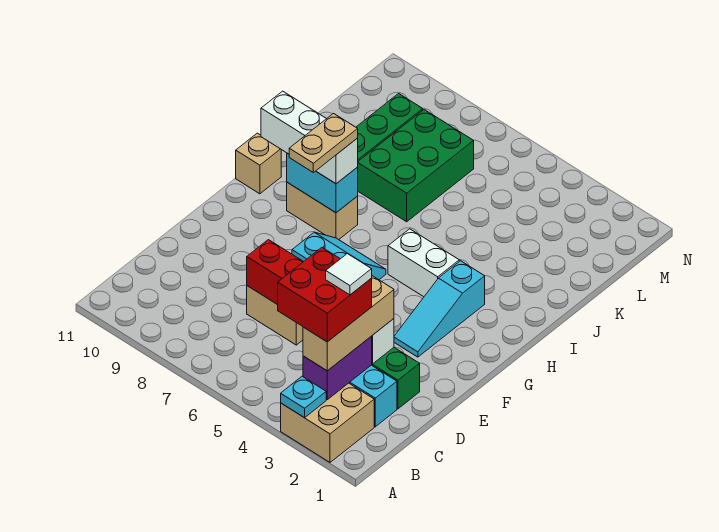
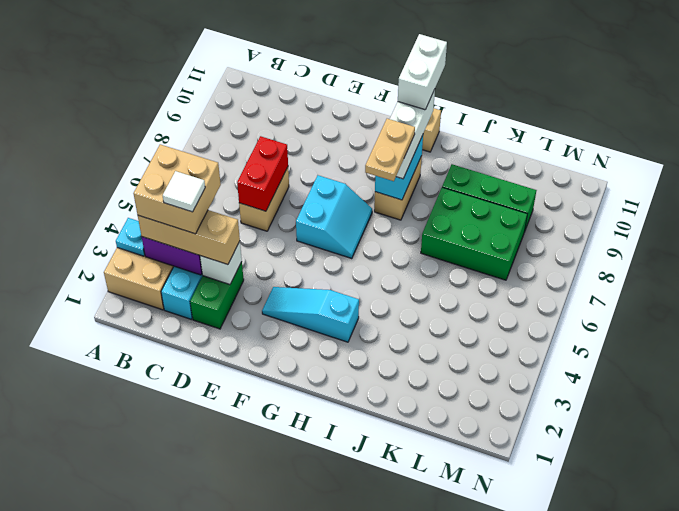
red brick B3:C4 level 4 -> tan brick B3:C4 level 4
tan plate G8:H8 level 4 -> tan plate H7:H8 level 4
white brick H4:H5 level 1 -> white brick H10:H11 level 4

